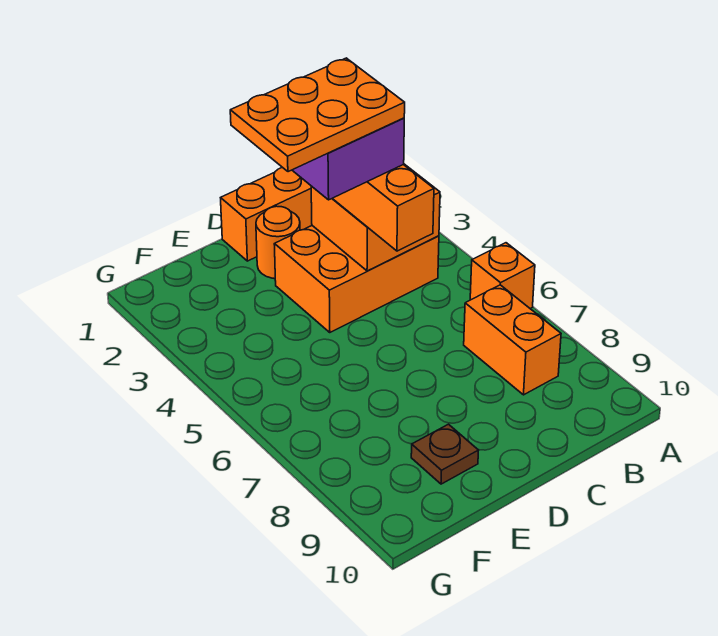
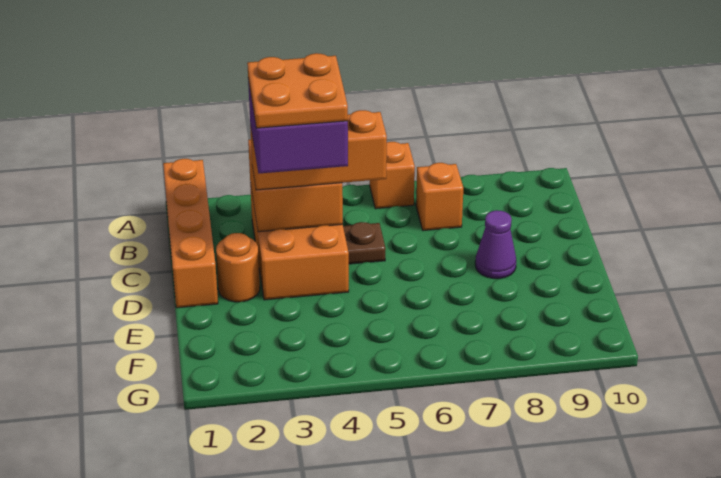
orange brick B7:B8 level 1 -> orange brick B7 level 1
orange plate C3:E4 level 5 -> orange plate C3:D4 level 5
none -> purple cone D8 level 1
brown plate E9 level 1 -> brown plate C5 level 1

